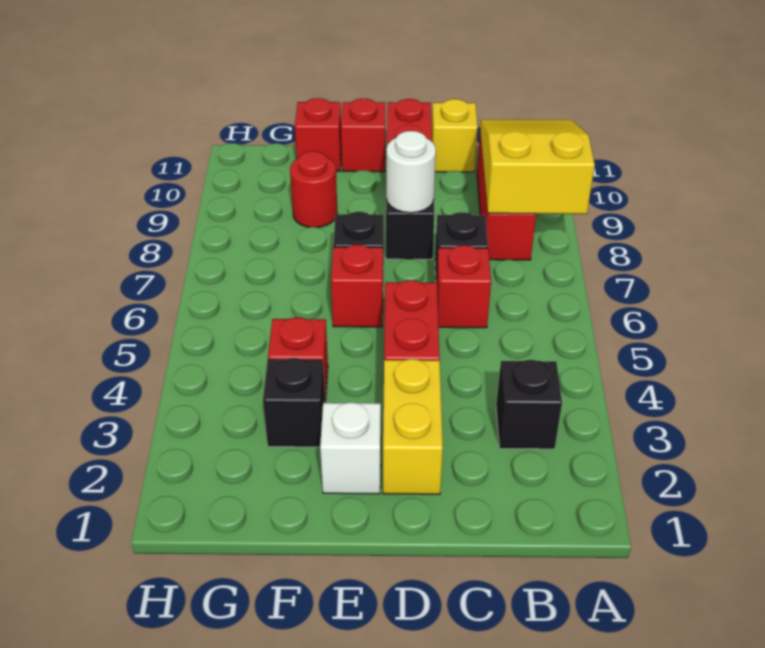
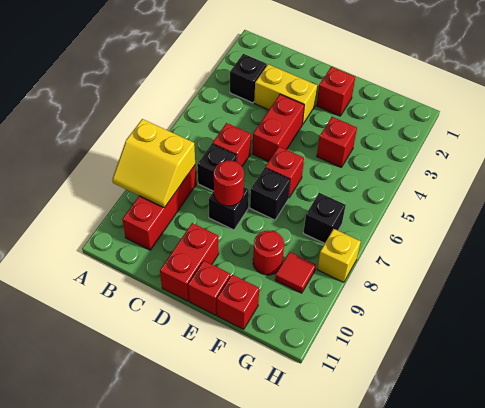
yellow slope A8:B10 level 2 top 8 -> yellow slope A8:B9 level 2 top 8
yellow brick C11 level 1 -> yellow brick H8 level 1
yellow brick D2:D3 level 1 -> yellow brick C3:D3 level 1
white round brick D8 level 2 -> red round brick D8 level 2
white brick E2 level 1 -> red brick E2 level 1
black brick F3 level 1 -> black brick G7 level 1
none -> red tile G9 level 1

